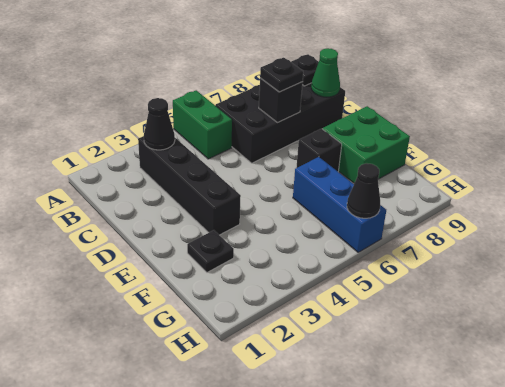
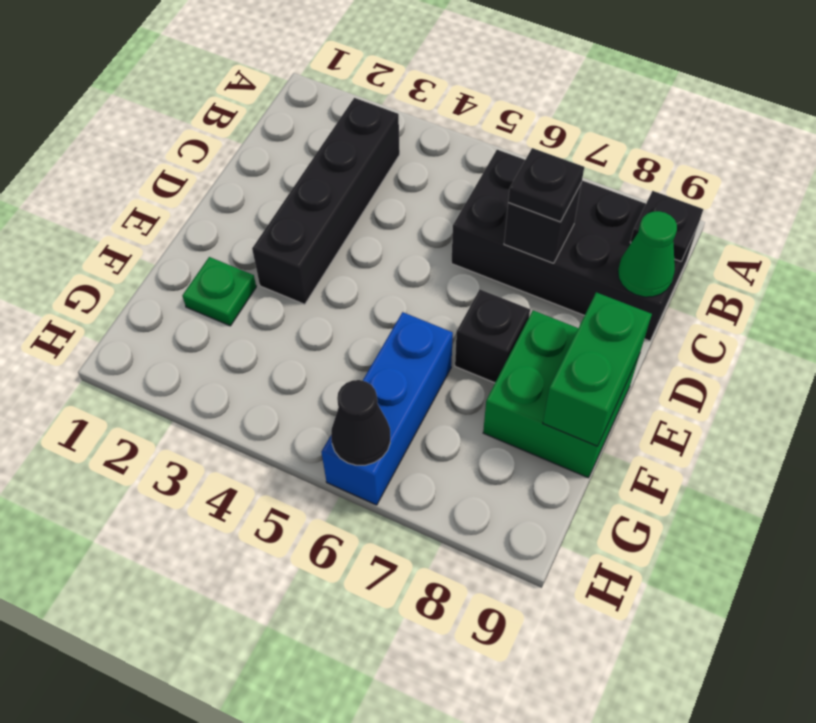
green brick A5:B5 level 1 -> green brick E9:F9 level 2
black cone B3 level 2 -> none
black plate F2 level 1 -> green plate F2 level 1

